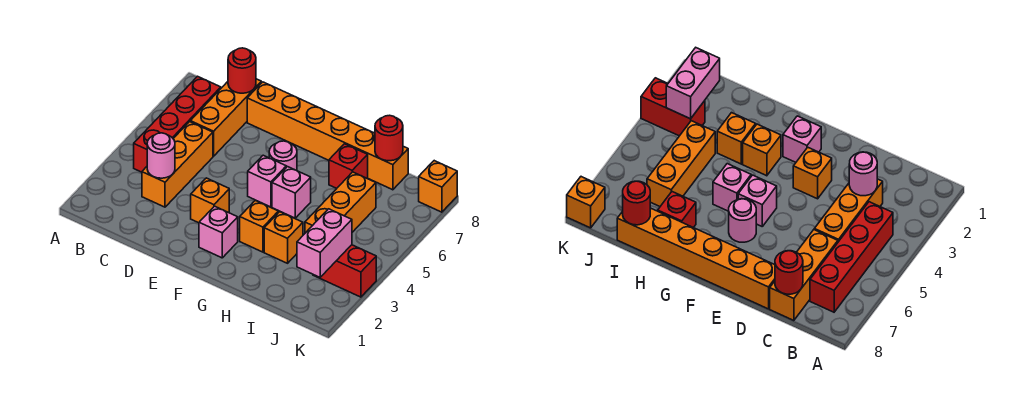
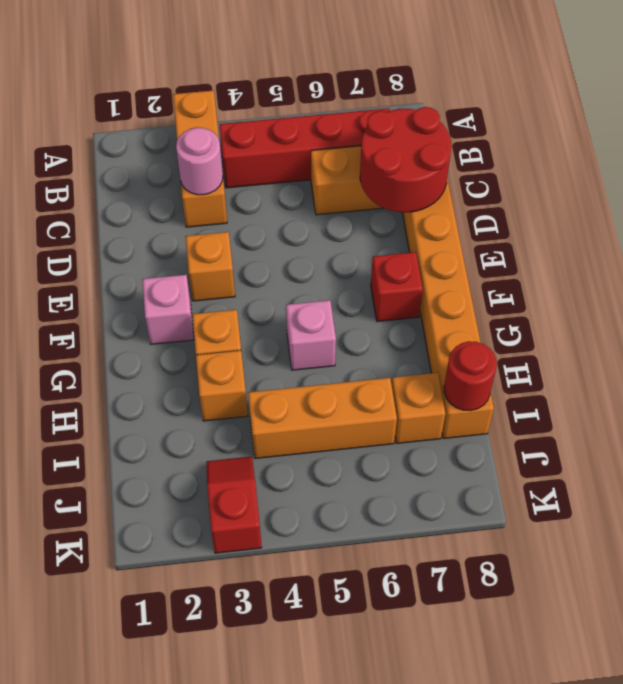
orange brick C3:C5 level 1 -> orange brick A3:C3 level 1
red round brick C8 level 2 -> red round brick C7:D8 level 2
pink brick F5 level 1 -> none
pink round brick F6 level 1 -> none
red brick H7 level 1 -> red brick F7 level 1
pink brick J2:J3 level 2 -> none
red brick J3:K3 level 1 -> red slope J3:K3 level 1 top K
orange brick K8 level 1 -> orange brick I7 level 1

